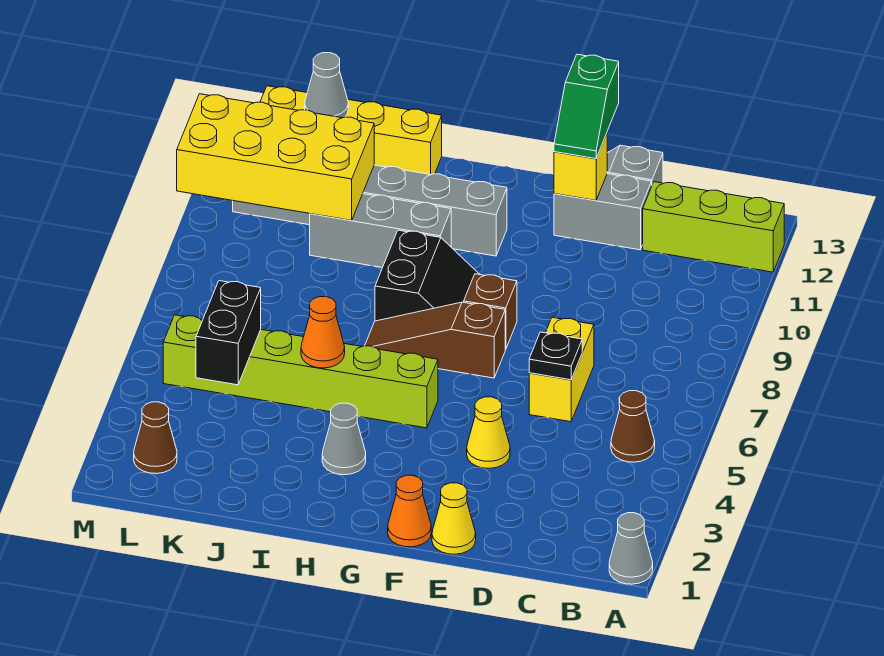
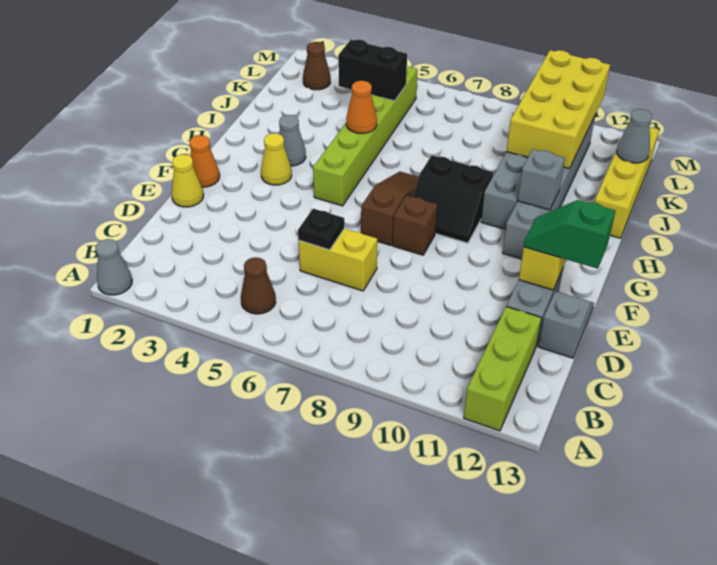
yellow cone E4 level 1 -> yellow cone G3 level 1
none -> grey brick H11 level 2

